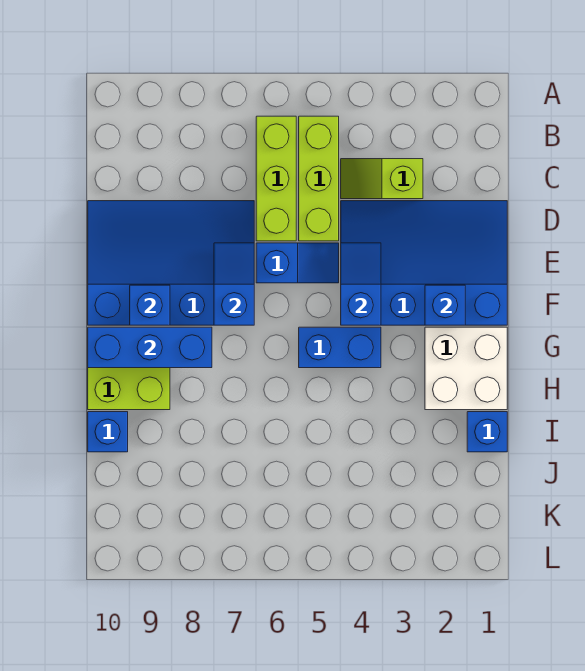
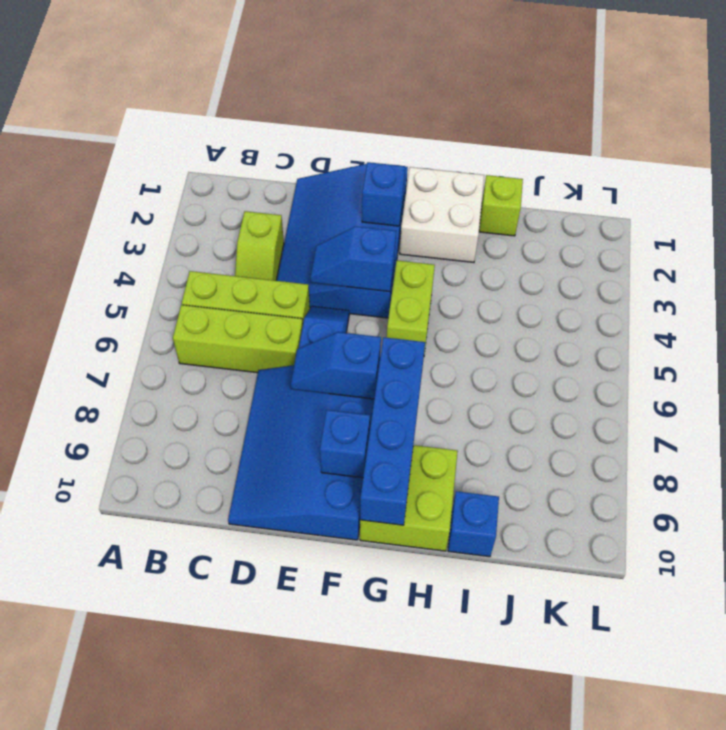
blue brick G4:G5 level 1 -> lime brick G4:G5 level 1
blue brick G8:G10 level 2 -> blue brick G7:G10 level 2
blue brick I1 level 1 -> lime brick I1 level 1

